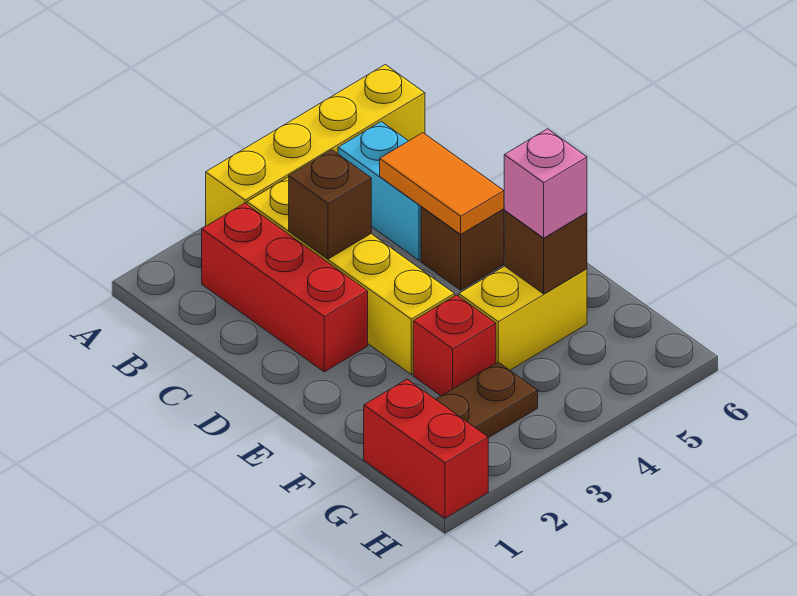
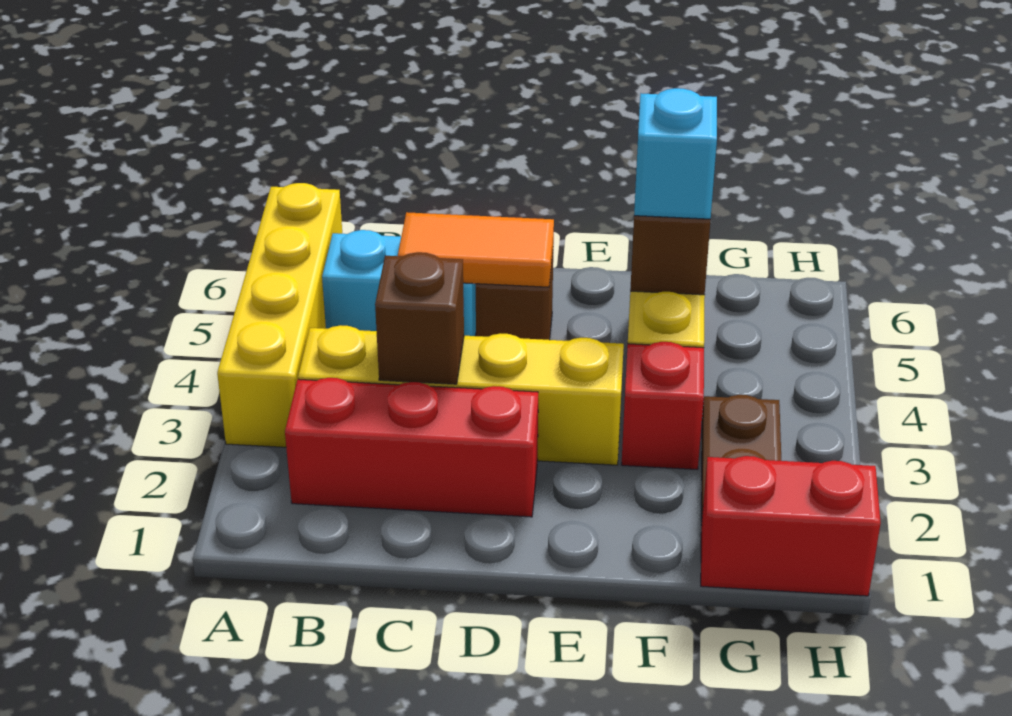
pink brick F5 level 3 -> cyan brick F5 level 3

